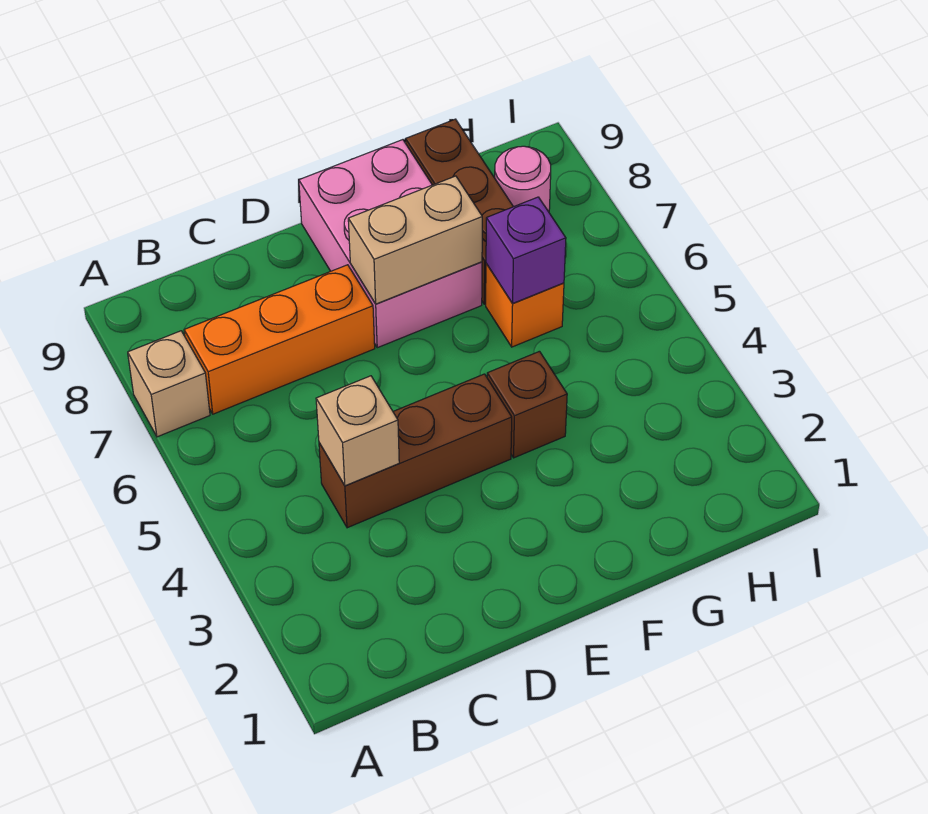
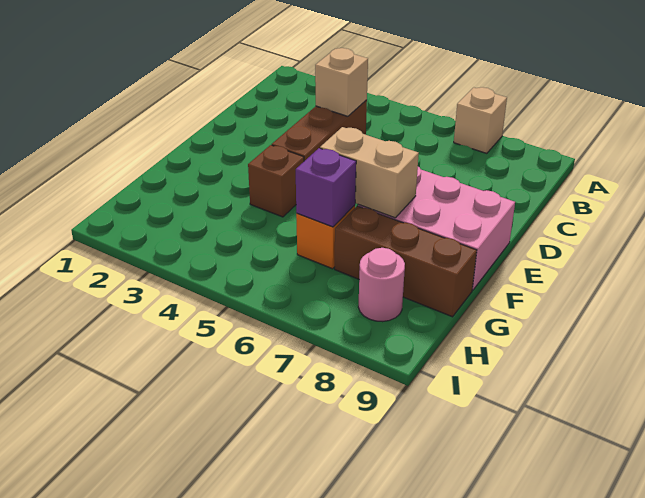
orange brick B7:D7 level 1 -> none
tan brick E7:F7 level 2 -> tan brick F6:F7 level 2

